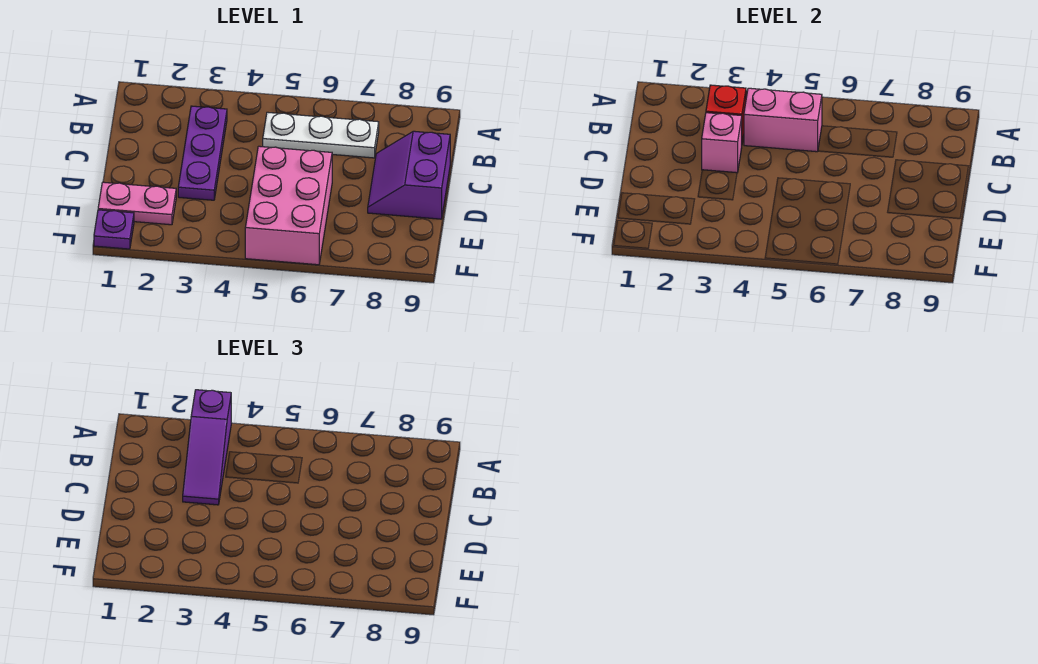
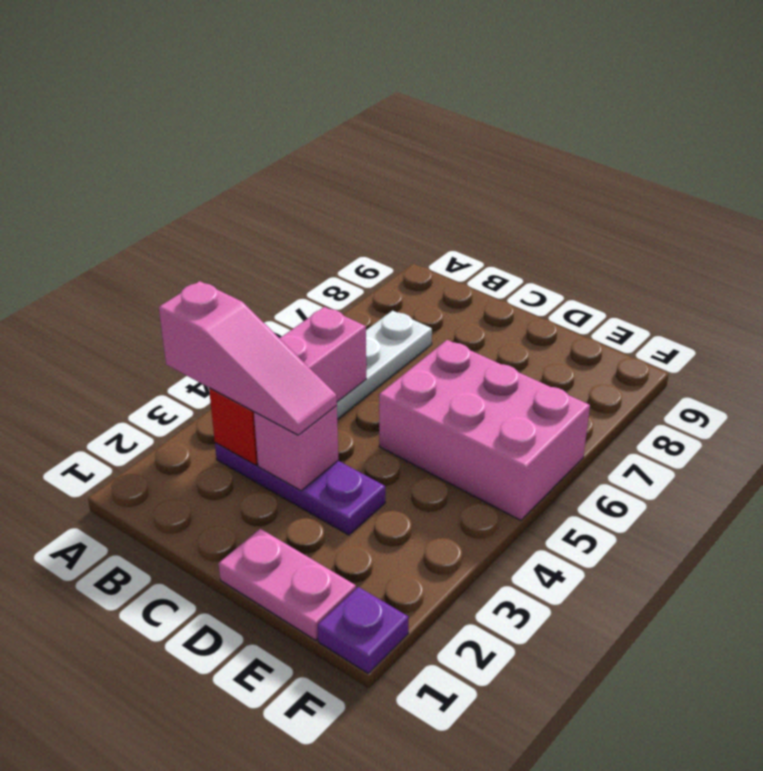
purple slope A3:C3 level 3 top A -> pink slope A3:C3 level 3 top A
purple slope C8:D9 level 1 top 9 -> none
pink plate E1:E2 level 1 -> pink plate D1:E1 level 1

